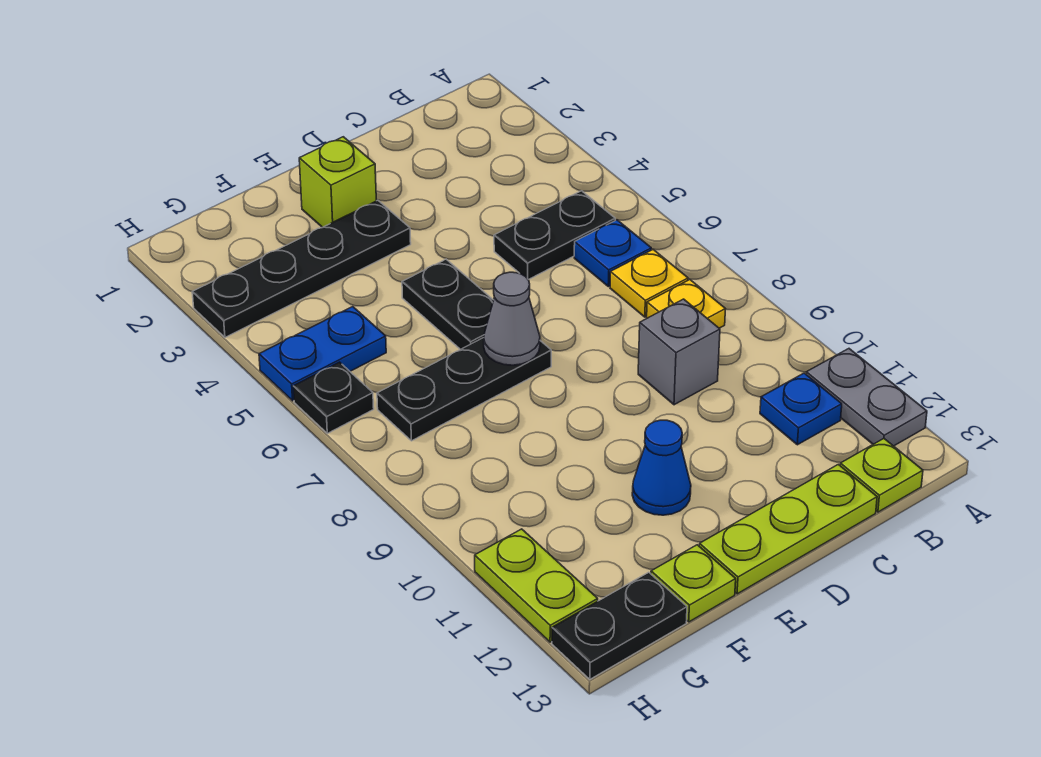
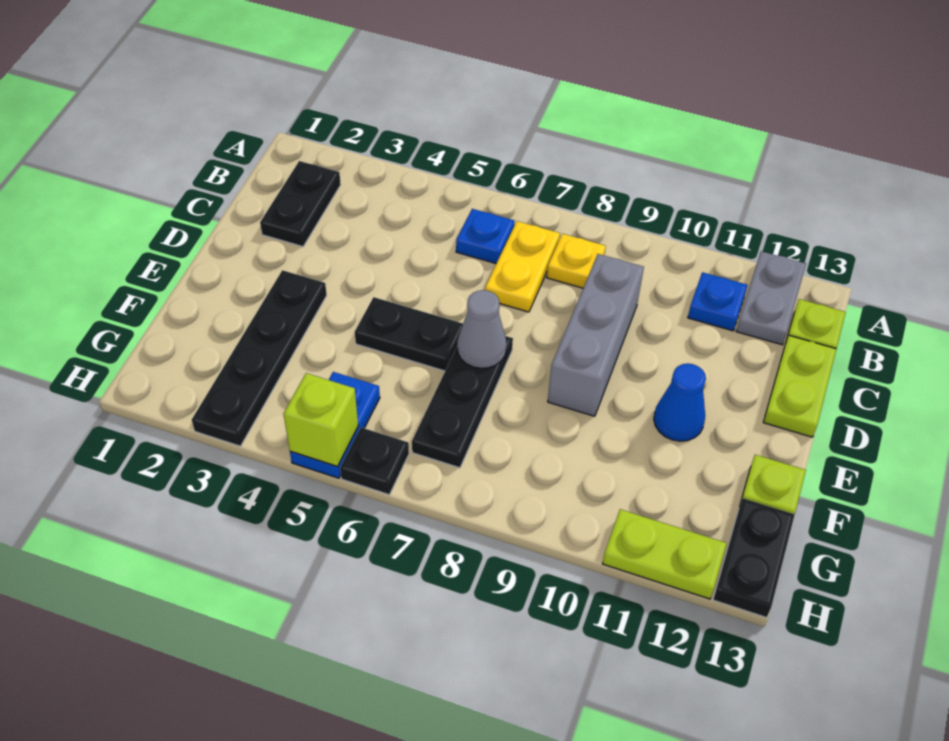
grey plate A11:A12 level 1 -> grey plate A12:B12 level 1
black plate B5:C5 level 1 -> black plate B2:C2 level 1
yellow plate B7 level 1 -> yellow plate B7:C7 level 1
grey brick C9 level 1 -> grey brick C9:E9 level 1
lime plate C13:E13 level 1 -> lime plate C13:D13 level 1
lime brick E2 level 1 -> lime brick H5 level 2

